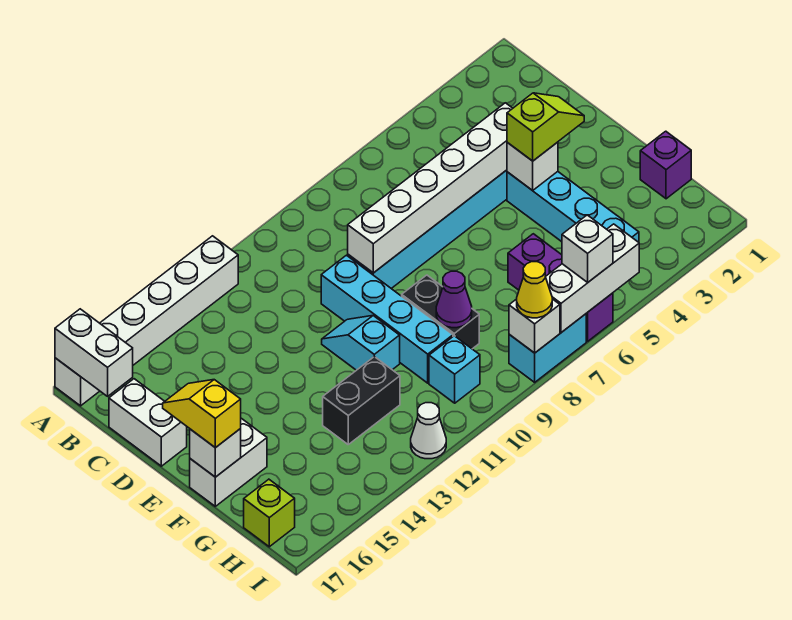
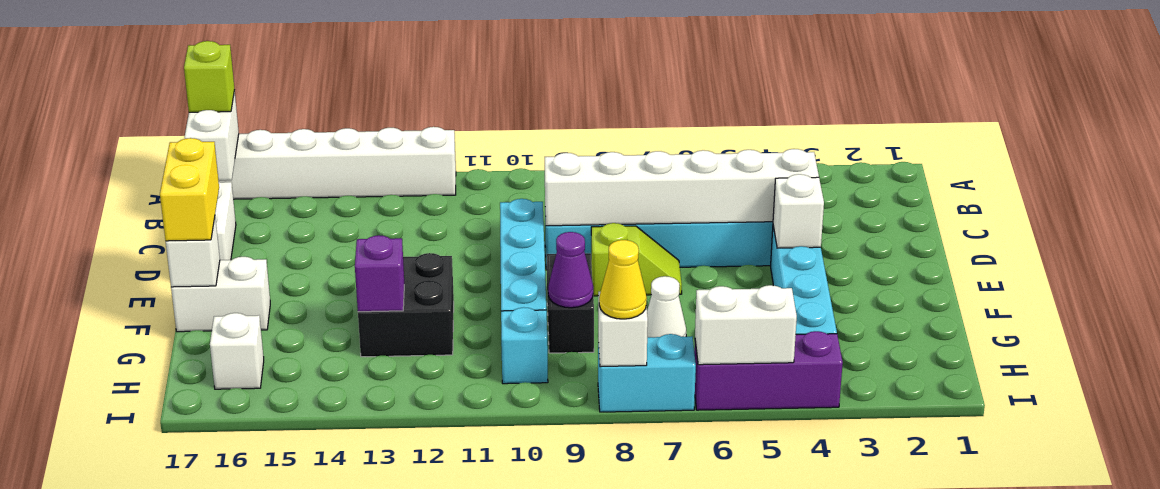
lime slope E3:E4 level 3 top 4 -> lime slope E7:E8 level 1 top 8
cyan slope E11:F11 level 1 top F -> none
yellow slope E17:F17 level 3 top F -> yellow brick E17:F17 level 3
purple brick G1 level 1 -> purple brick G13 level 2
purple brick G6:I6 level 1 -> purple brick I4:I6 level 1
black brick G12:G13 level 1 -> black brick F12:G13 level 1
lime brick H17 level 1 -> lime brick A17 level 3
white brick I5:I7 level 2 -> white brick I5:I6 level 2
white brick I6 level 3 -> white brick H16 level 1
white cone I12 level 1 -> white cone G7 level 1

